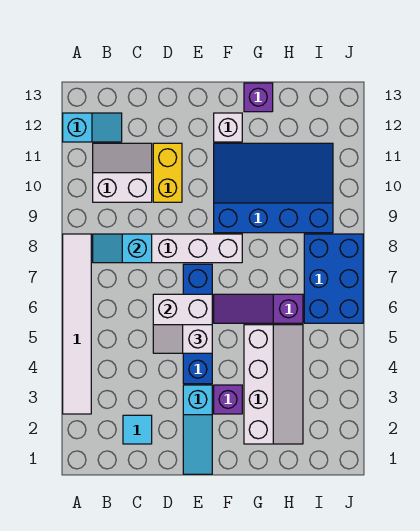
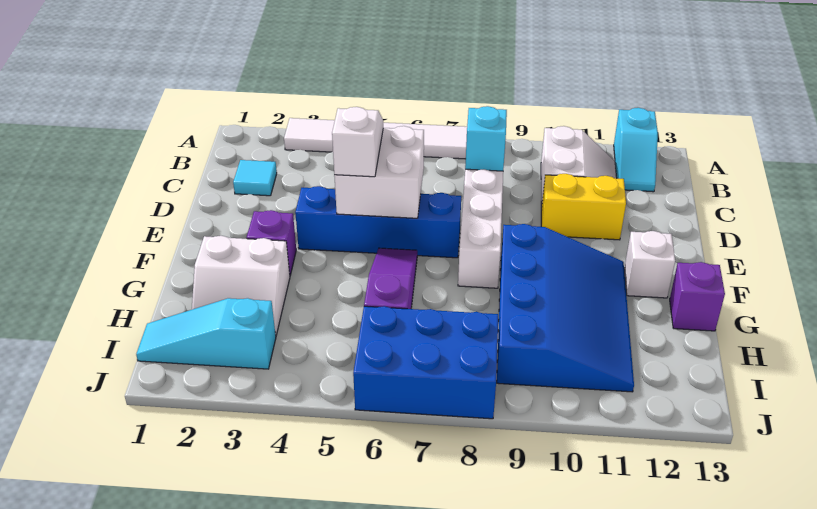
cyan slope E1:E3 level 1 top 3 -> cyan slope I1:I3 level 1 top 3
white slope G2:H5 level 1 top G -> white slope G2:H3 level 1 top G

